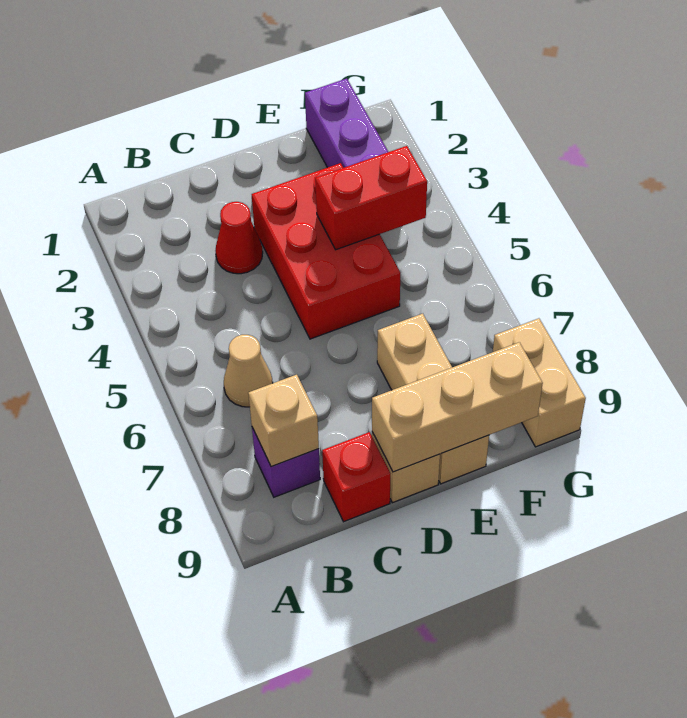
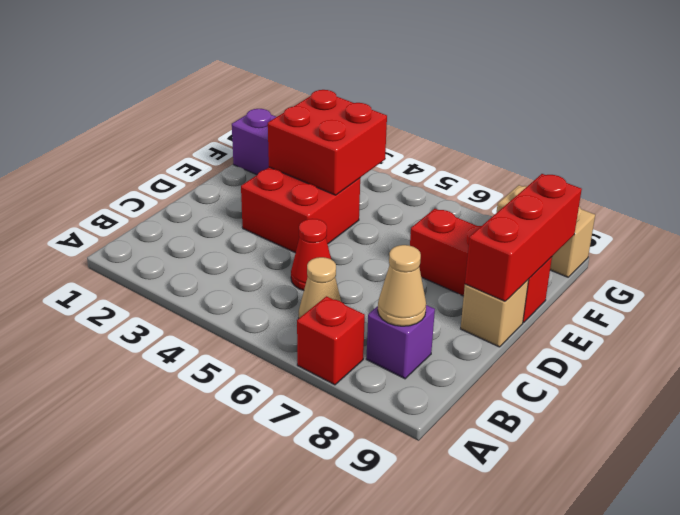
tan brick B8 level 2 -> tan cone B8 level 2
red cone C3 level 1 -> red cone C5 level 1
red brick C9 level 1 -> red brick A7 level 1
red brick D3:E5 level 1 -> red brick D3:E4 level 1
tan brick D9:F9 level 2 -> red brick D9:F9 level 2
red brick E4:F4 level 2 -> red brick E3:F4 level 2
tan brick E7:E9 level 1 -> red brick E7:E9 level 1

